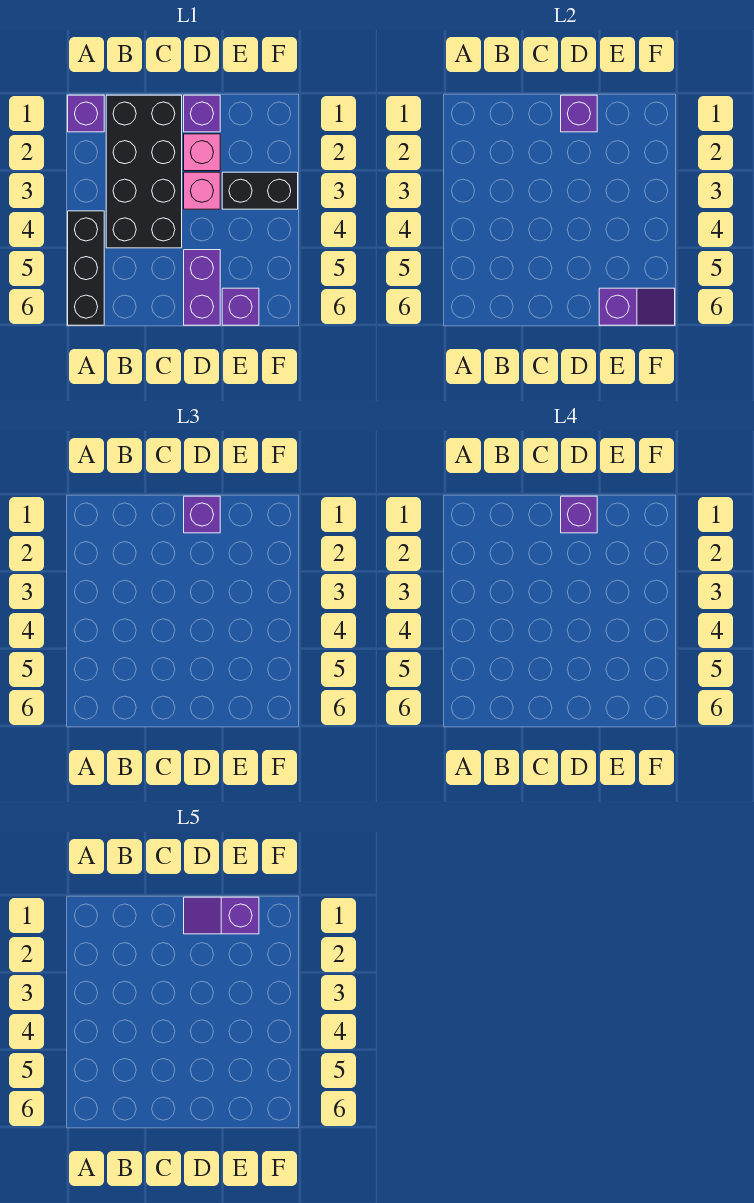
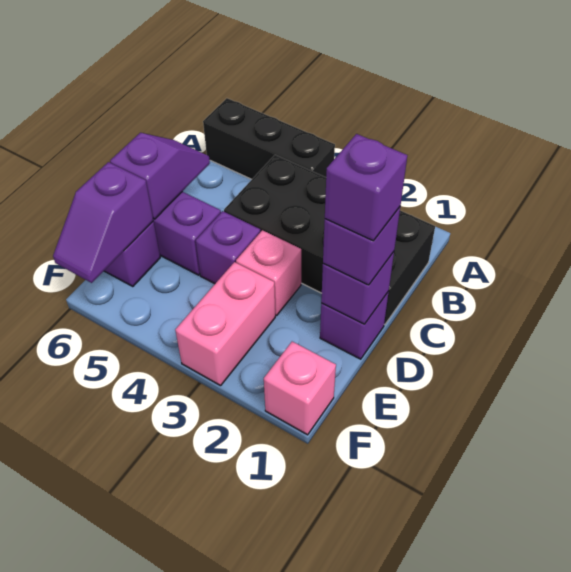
purple brick A1 level 1 -> purple brick D4 level 1
purple slope D1:E1 level 5 top E -> purple slope C6:D6 level 2 top D
pink brick D2 level 1 -> pink brick F1 level 1
black brick E3:F3 level 1 -> pink brick E3:F3 level 1

